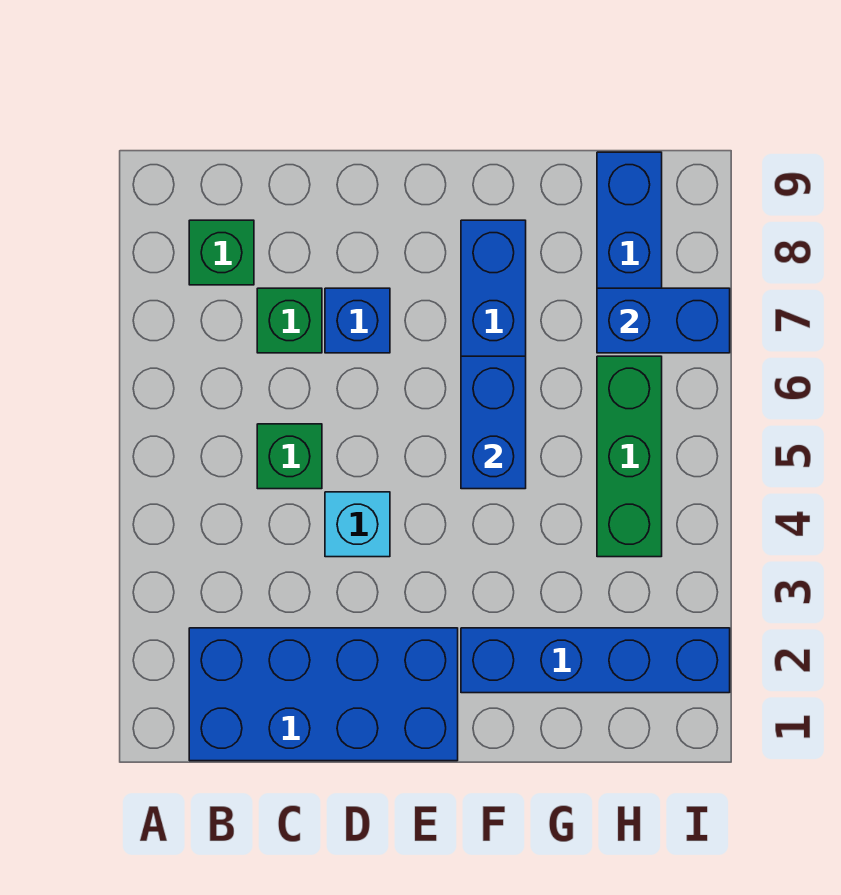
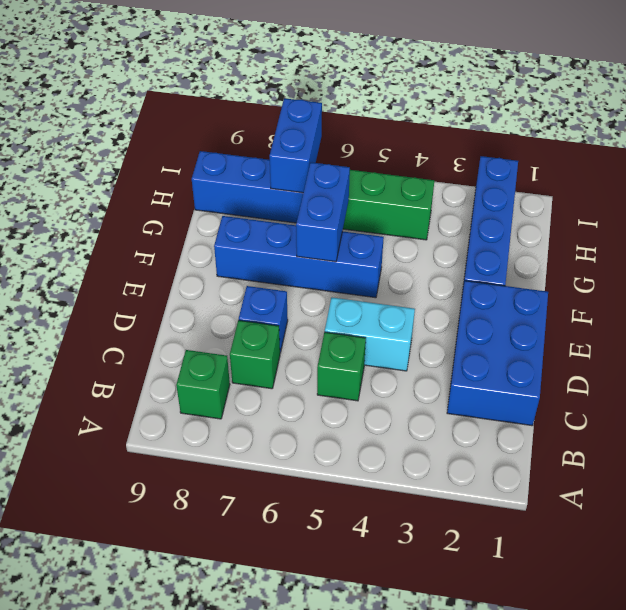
blue brick B1:E2 level 1 -> blue brick C1:E2 level 1
cyan brick D4 level 1 -> cyan brick D4:D5 level 1
blue brick F5:F6 level 2 -> blue brick F6:G6 level 2

